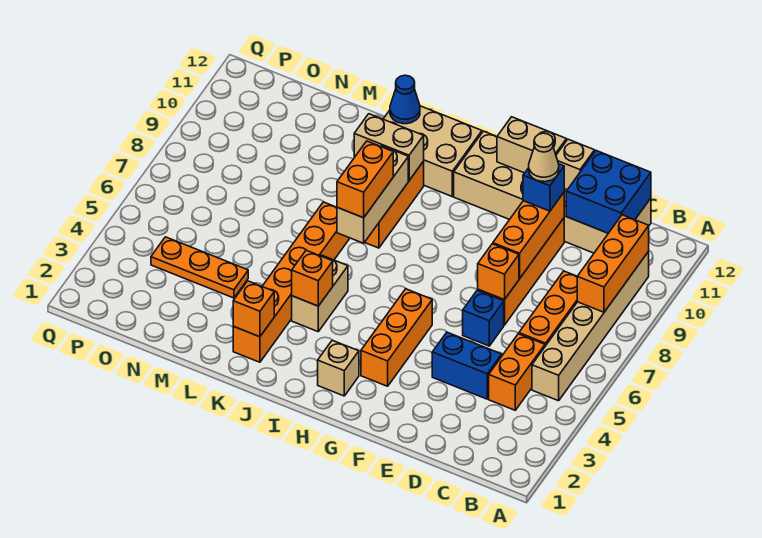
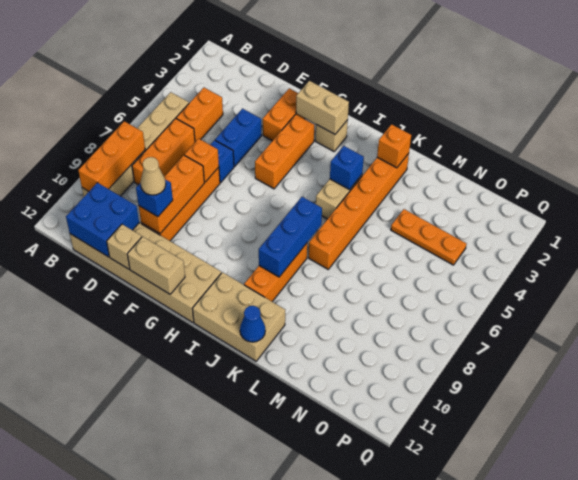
blue brick D4:E4 level 1 -> blue brick E4:E5 level 1
orange brick J4 level 2 -> blue brick J4 level 2
tan brick J7:J9 level 2 -> blue brick J7:J9 level 2
orange brick J7:J8 level 3 -> orange brick F2:F3 level 1
tan brick J10:K10 level 2 -> tan brick G2:H2 level 2

